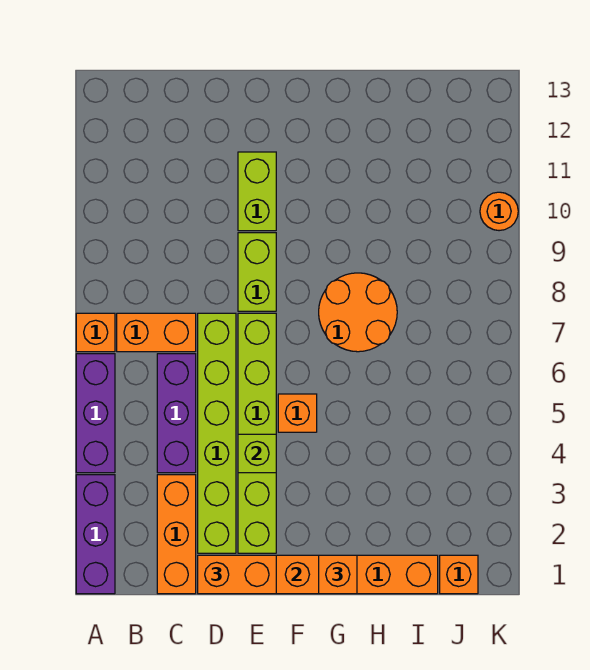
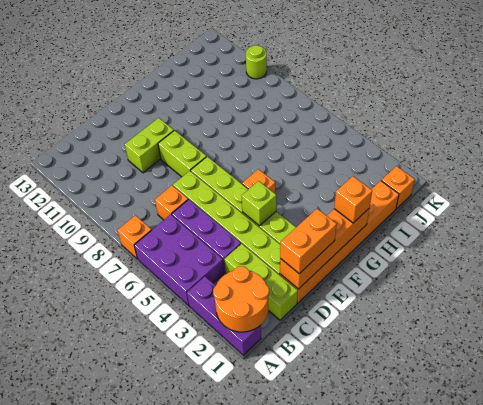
purple brick A4:A6 level 1 -> purple brick A4:B6 level 1
orange brick B7:C7 level 1 -> orange brick C7 level 1
orange brick C1:C3 level 1 -> lime brick C1:C3 level 1
lime brick E10:E11 level 1 -> lime brick D10:E10 level 1
orange round brick G7:H8 level 1 -> orange round brick A1:B2 level 2
orange round brick K10 level 1 -> lime round brick K10 level 1

